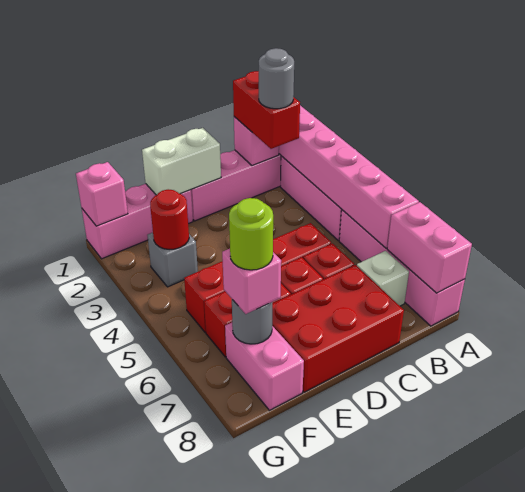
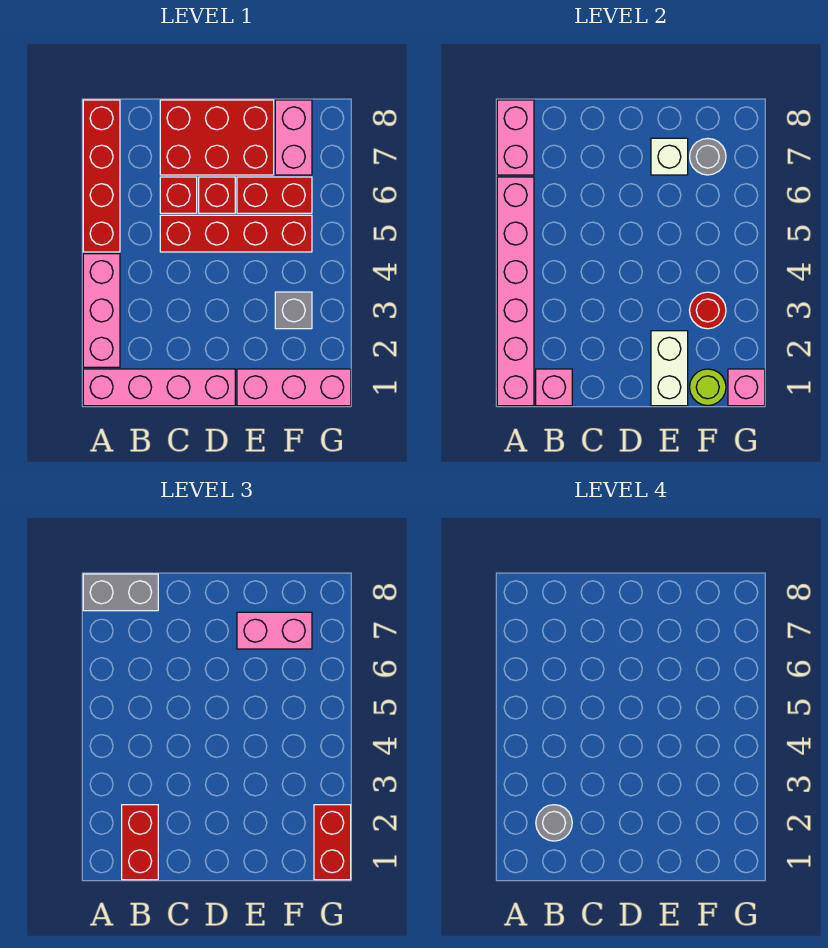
pink brick A5:A8 level 1 -> red brick A5:A8 level 1
none -> grey brick A8:B8 level 3
white brick B7 level 1 -> white brick E7 level 2
white brick D1:E1 level 2 -> white brick E1:E2 level 2
pink brick F7 level 3 -> pink brick E7:F7 level 3
lime round brick F7 level 4 -> lime round brick F1 level 2
none -> red brick G1:G2 level 3

